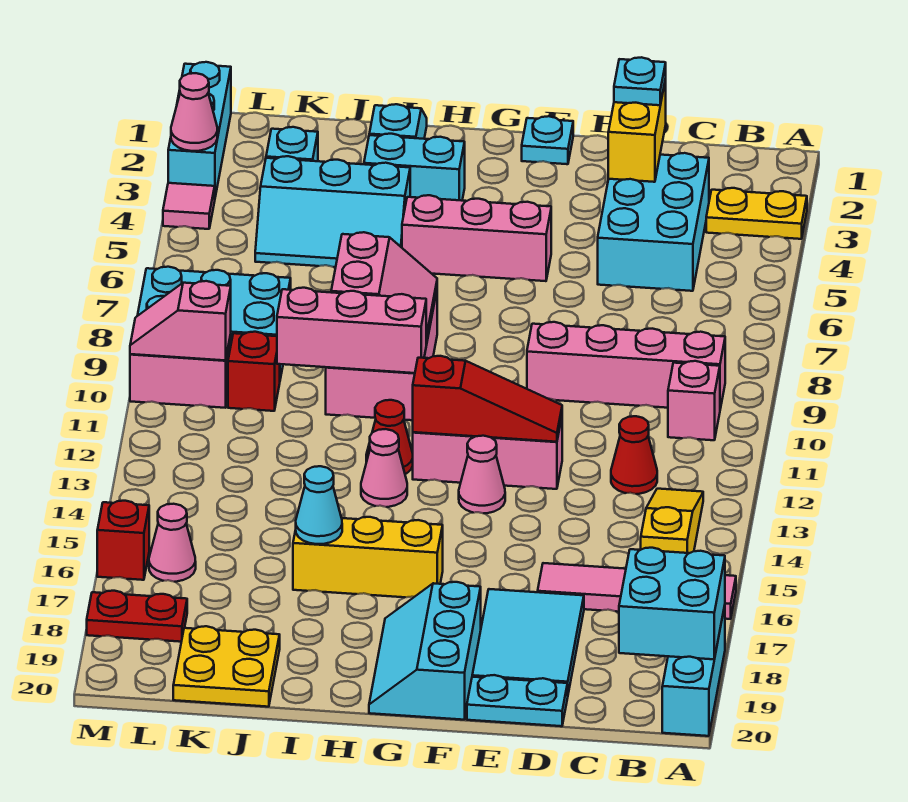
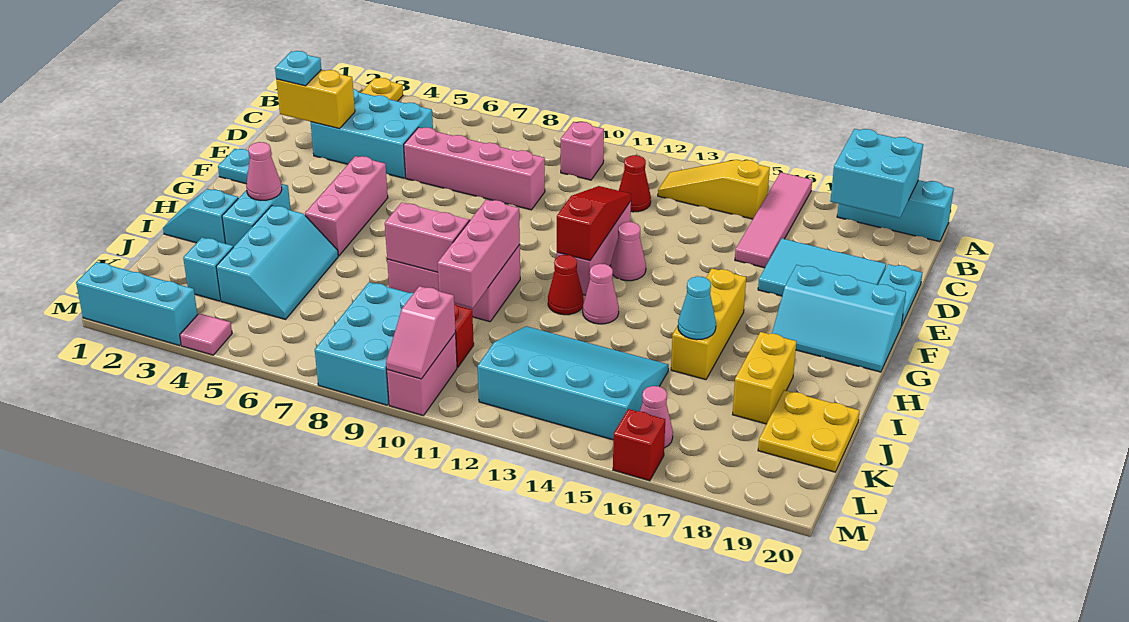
pink brick B9:E9 level 1 -> pink brick D6:D9 level 1
none -> yellow brick I18:J18 level 1
none -> cyan slope J12:L15 level 1 top L
red plate L18:M18 level 1 -> none
pink cone M3 level 2 -> pink cone H3 level 2

